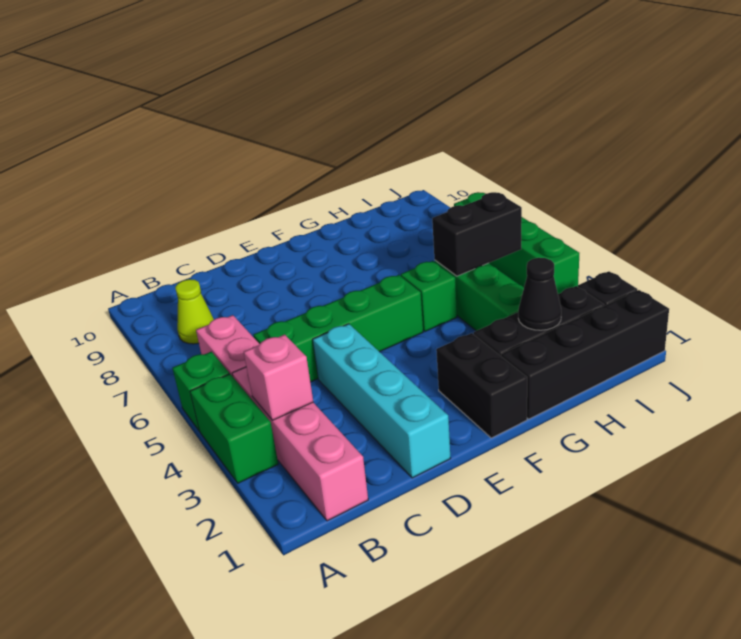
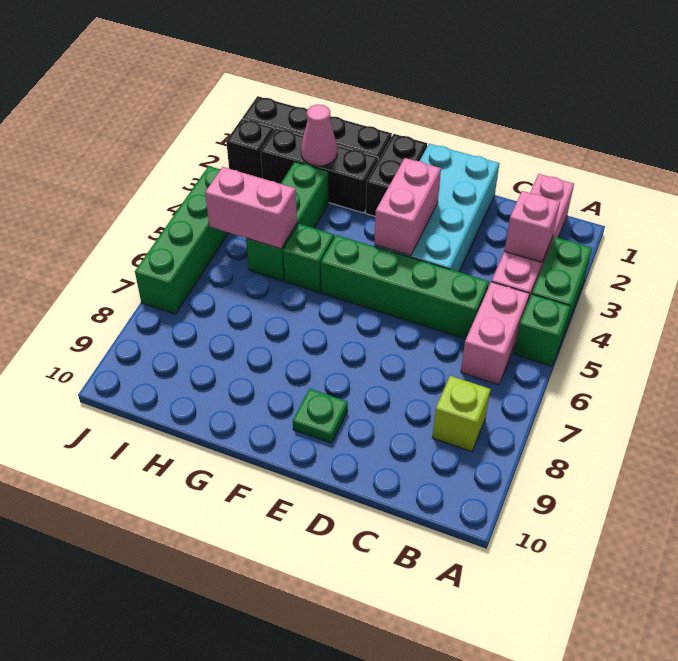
lime cone B8 level 1 -> lime brick B8 level 1
cyan brick D1:D4 level 1 -> cyan brick D1:E4 level 1
none -> pink brick E3:E4 level 2
none -> green plate E9 level 1
black cone H2 level 2 -> pink cone H2 level 2
black brick H5:I5 level 2 -> pink brick H5:I5 level 2

